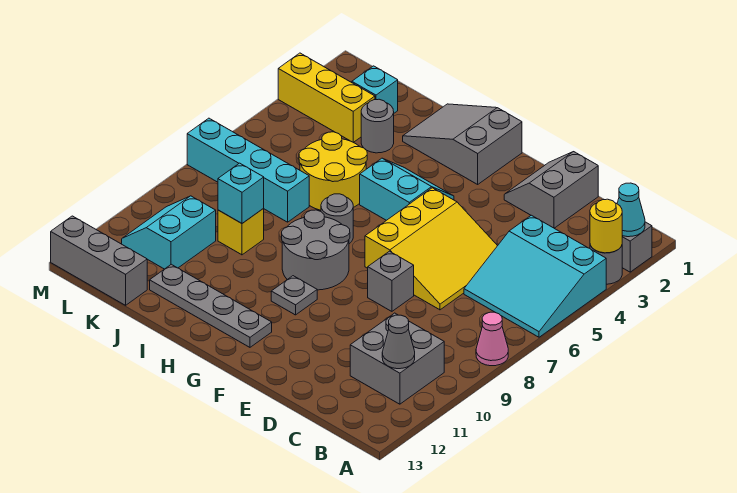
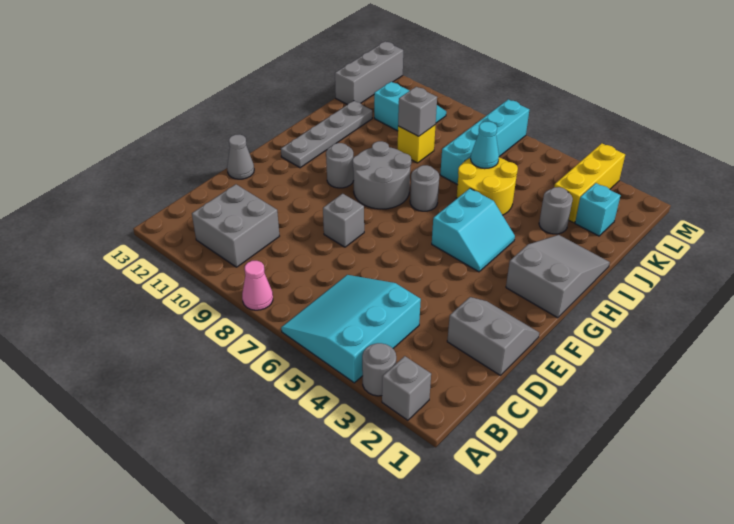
cyan cone A2 level 2 -> cyan cone J6 level 2
yellow round brick A3 level 2 -> none
grey cone B11 level 2 -> grey cone E13 level 1
yellow slope D5:F7 level 1 top F -> none
grey plate G10 level 1 -> grey round brick G10 level 1
cyan brick J9 level 2 -> grey brick J9 level 2

